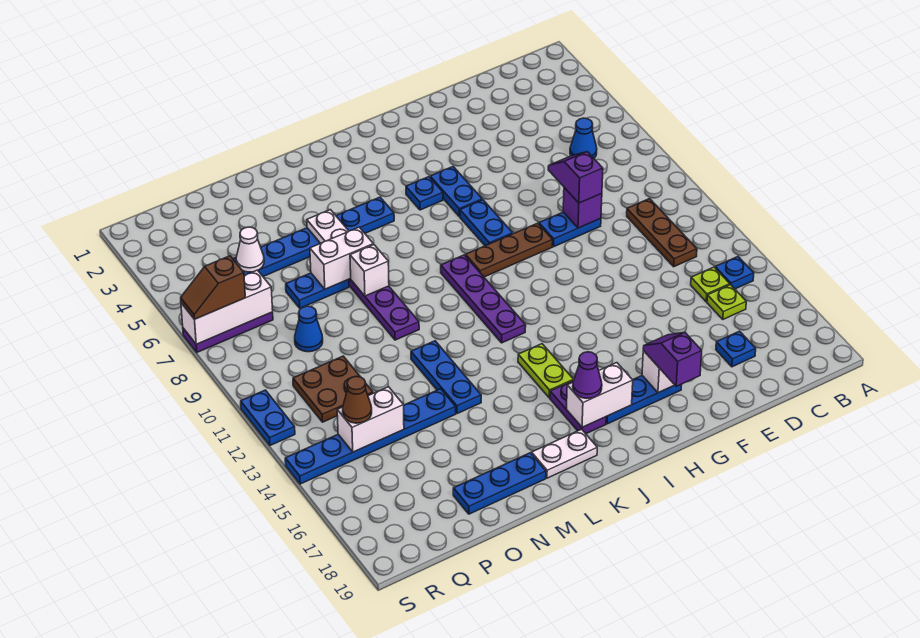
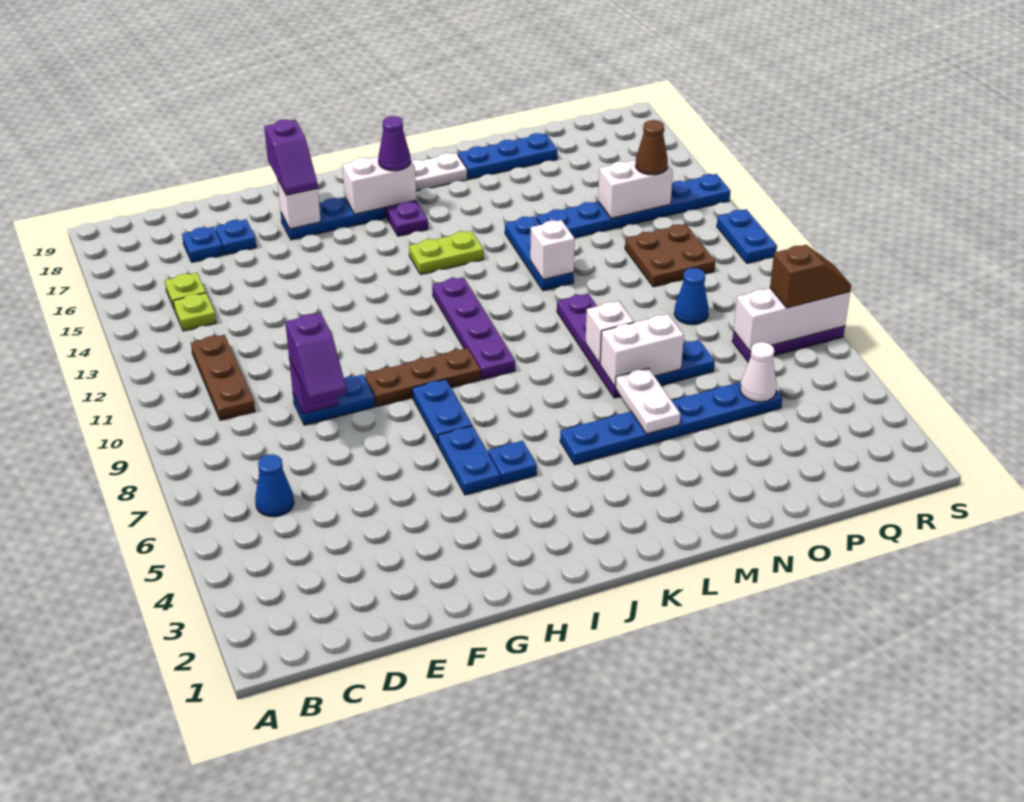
blue plate B14 level 1 -> blue plate E17 level 1
lime plate J14:J15 level 1 -> lime plate J14:K14 level 1
none -> white brick M12 level 2

